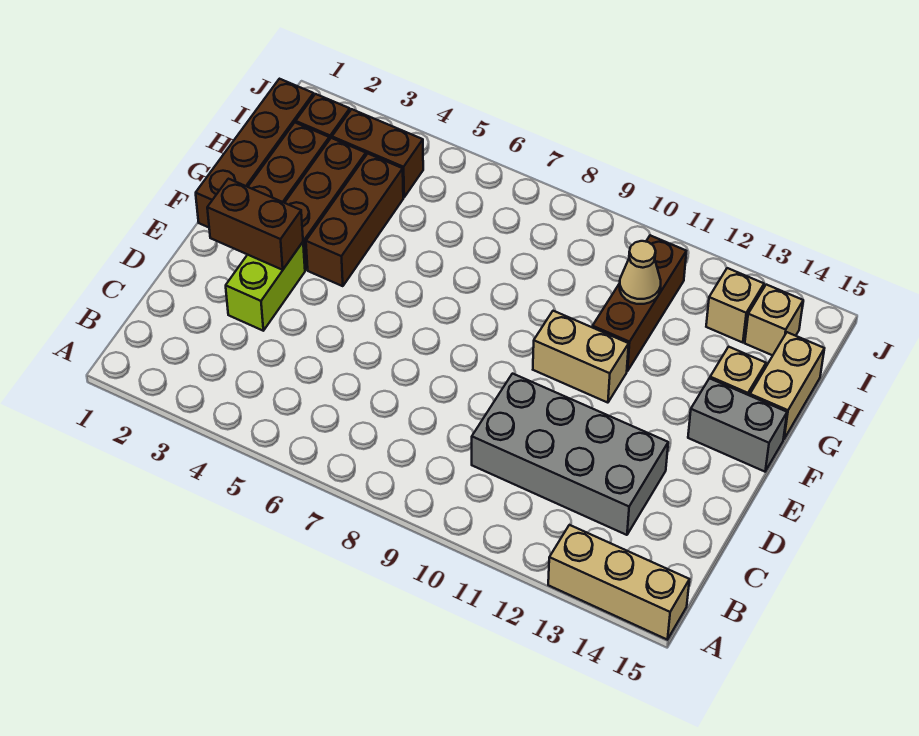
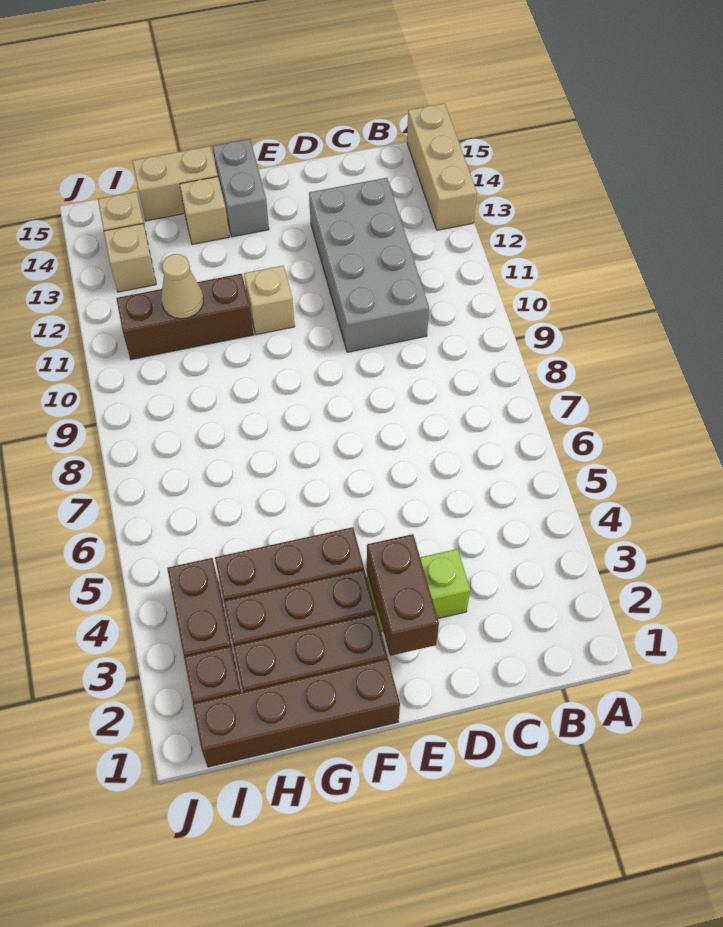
tan brick F10:F11 level 1 -> tan brick F11 level 1

